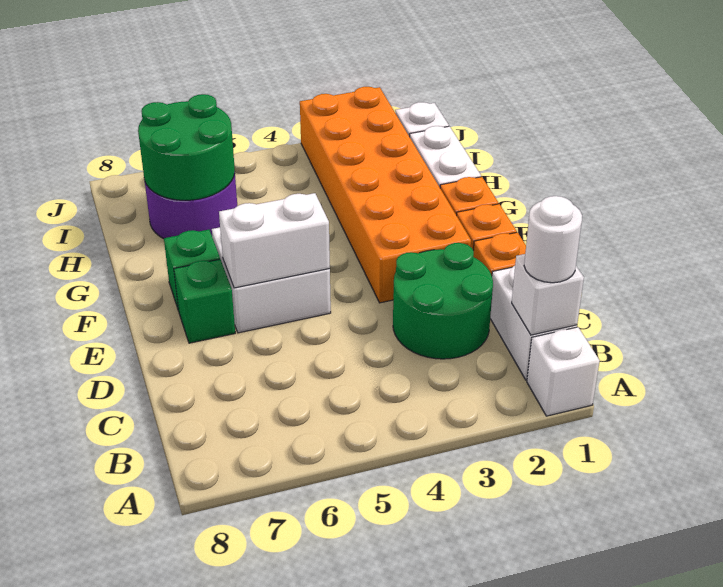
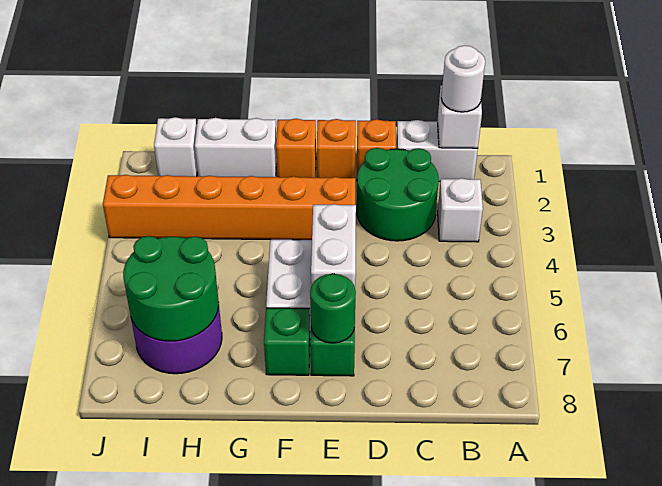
white brick A1 level 1 -> white brick B3 level 1
orange brick E2:J3 level 1 -> orange brick E3:J3 level 1
none -> green round brick E7 level 2

